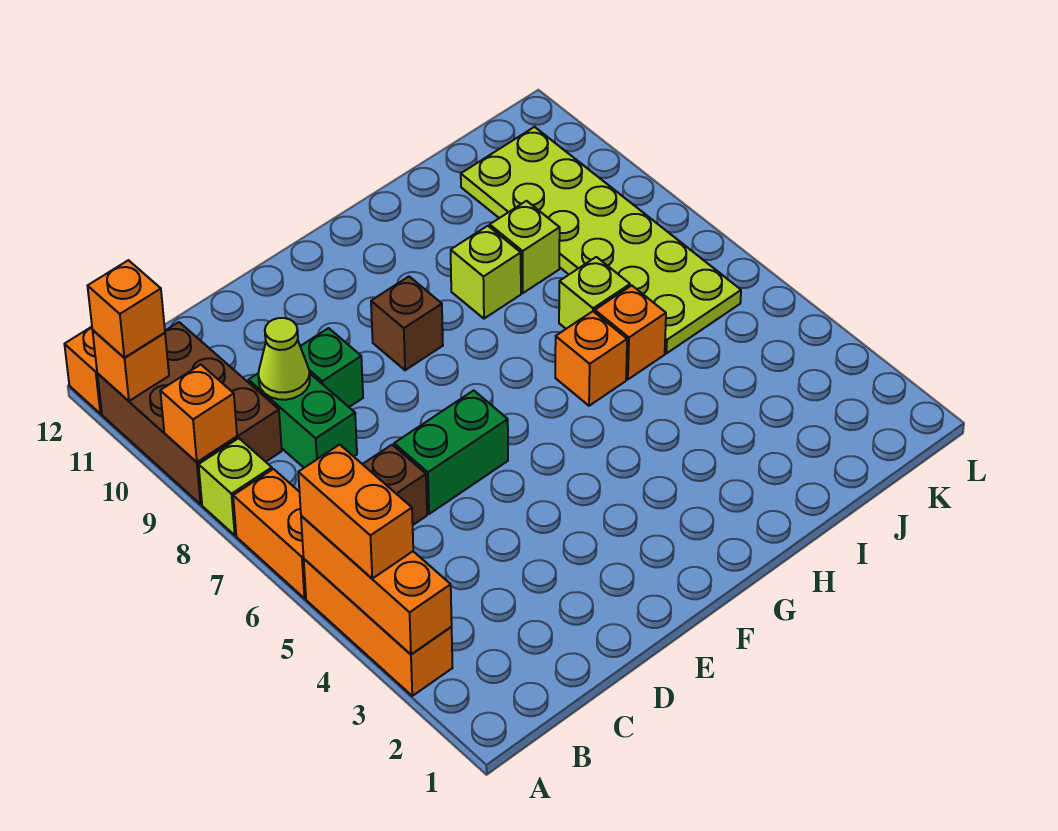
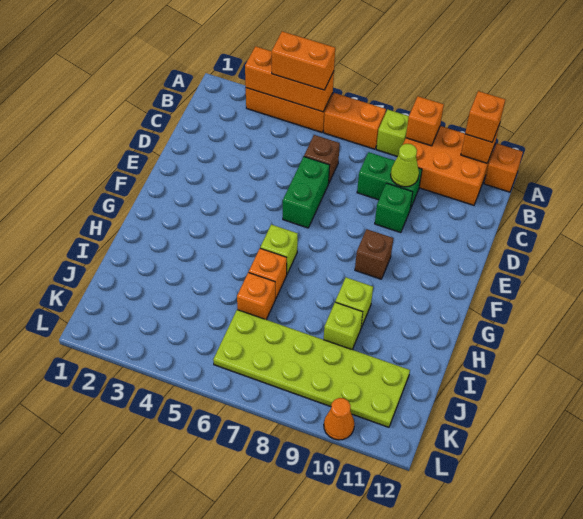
brown brick A9:B11 level 1 -> orange brick A9:B11 level 1
lime brick I7 level 1 -> lime brick G6 level 1
none -> orange cone L10 level 1

